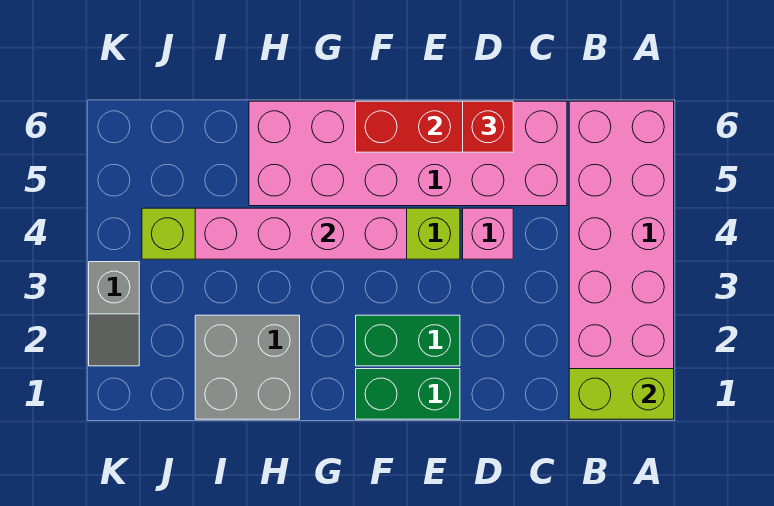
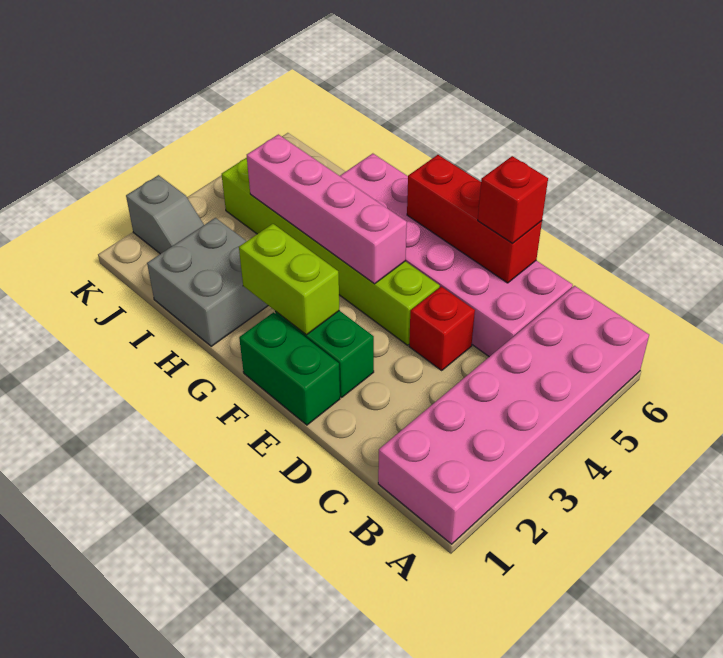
lime brick A1:B1 level 2 -> lime brick F2:G2 level 2
pink brick D4 level 1 -> red brick D4 level 1
grey slope K2:K3 level 1 top 3 -> grey slope J2:K2 level 1 top K

